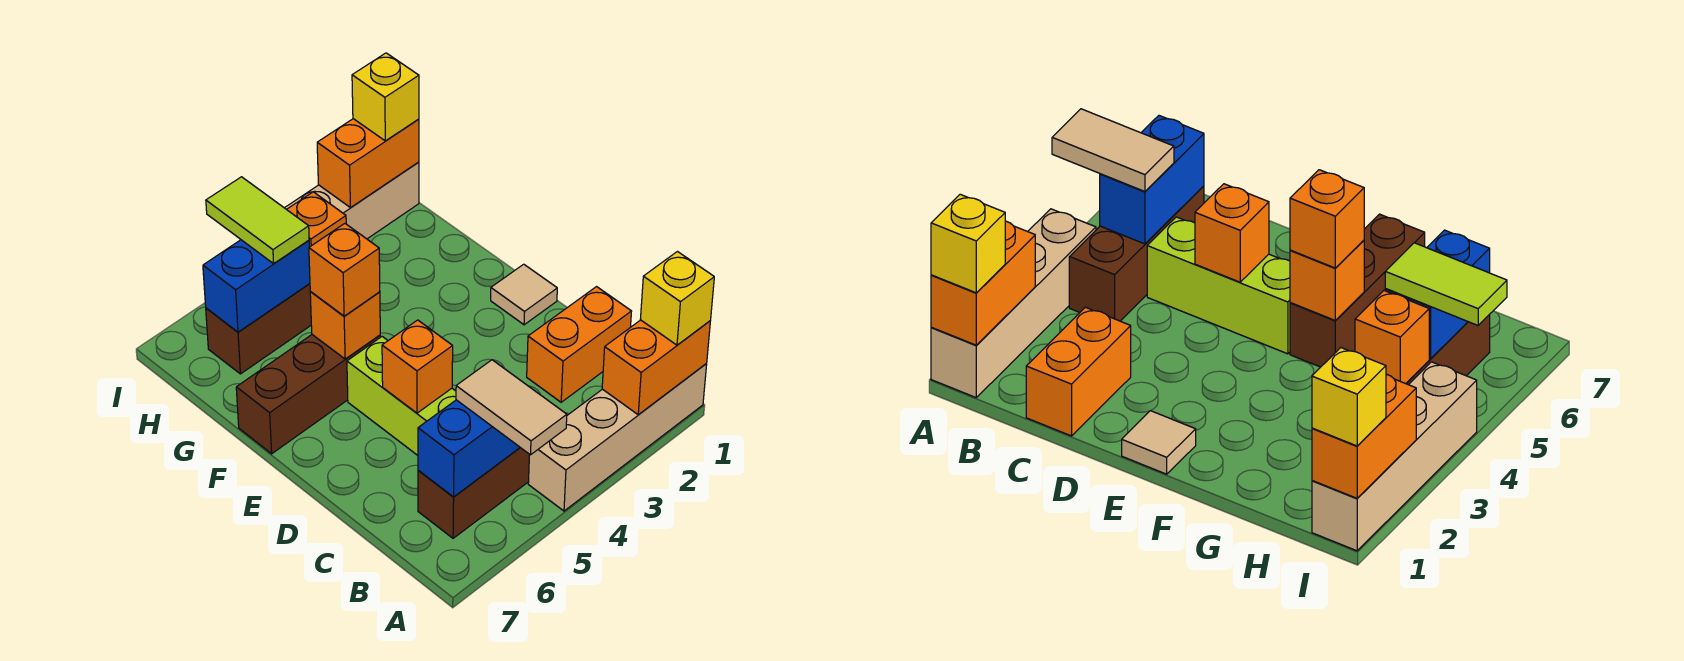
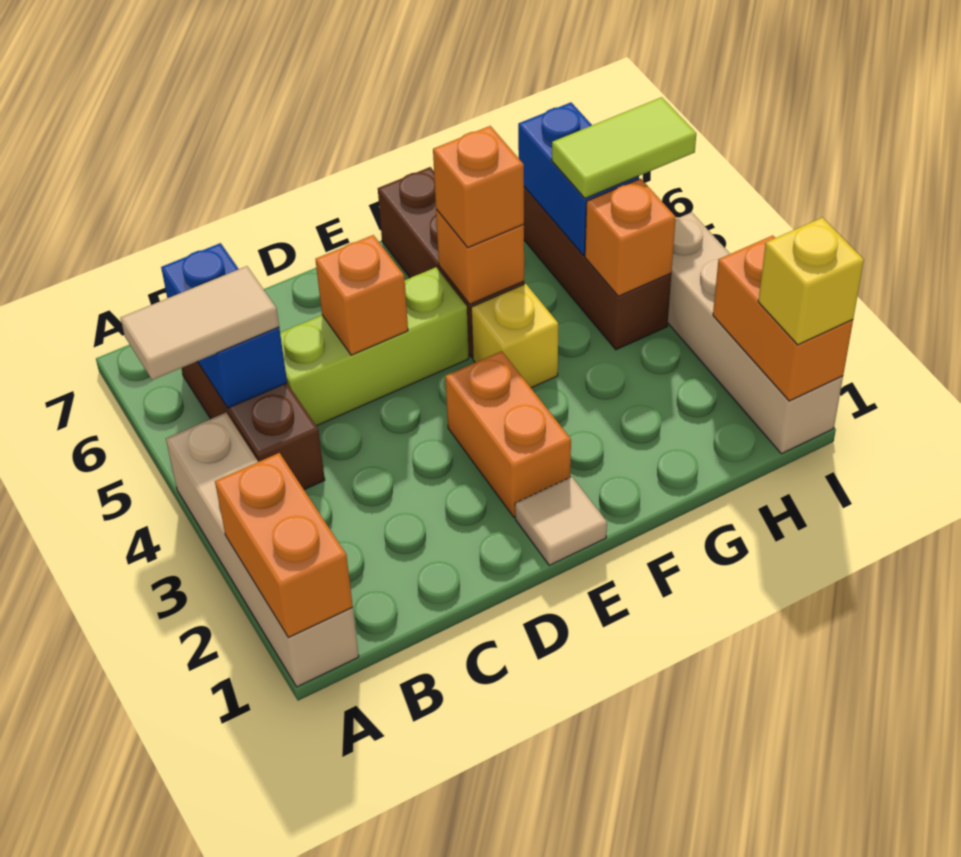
yellow brick A1 level 3 -> yellow brick F4 level 1
orange brick C1:C2 level 1 -> orange brick E2:E3 level 1

